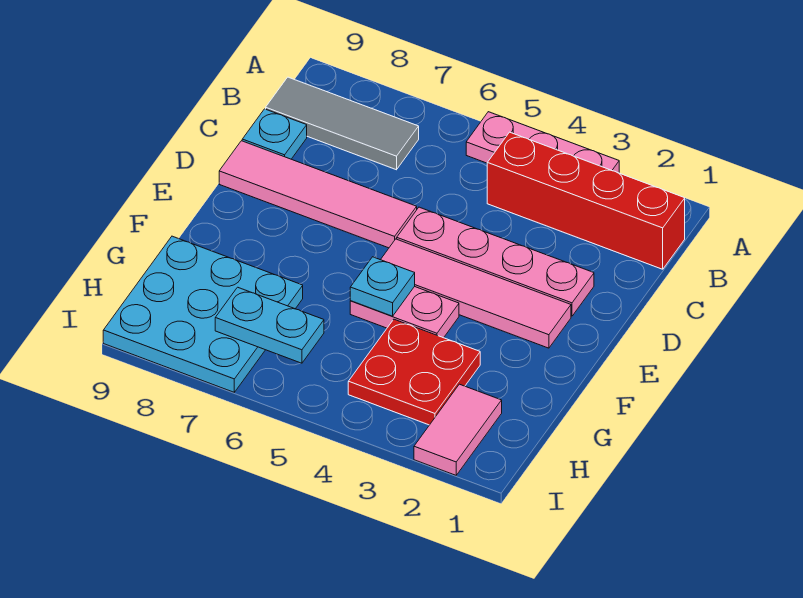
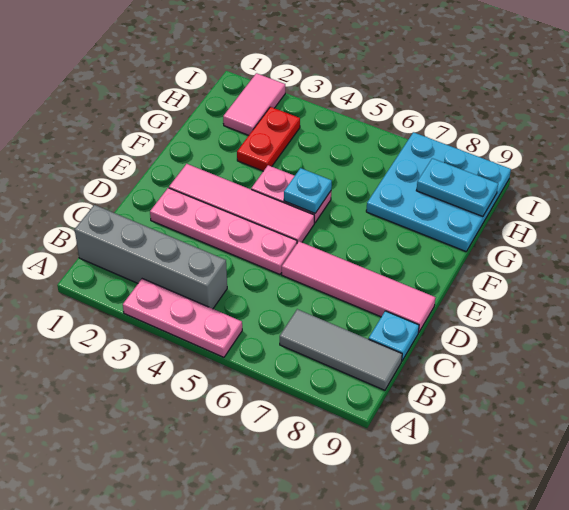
red brick B1:B4 level 1 -> grey brick B1:B4 level 1
red plate G3:H4 level 1 -> red plate G3:H3 level 1
cyan plate H6:H7 level 2 -> cyan plate H8:H9 level 2

